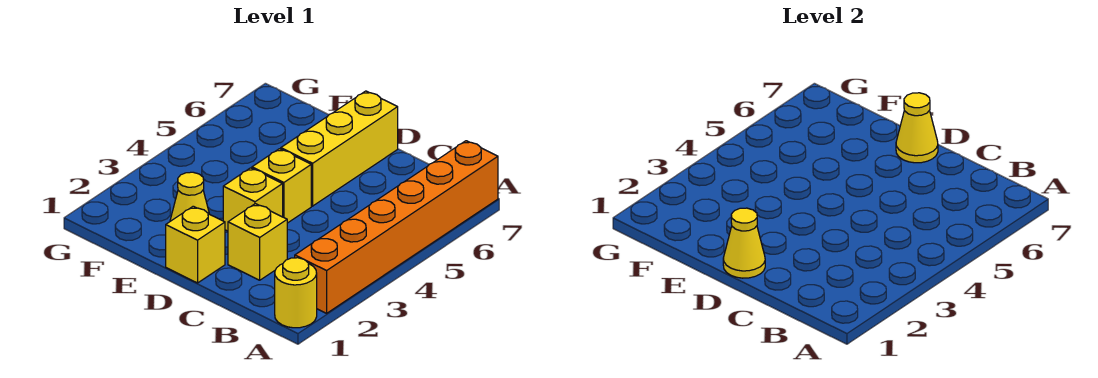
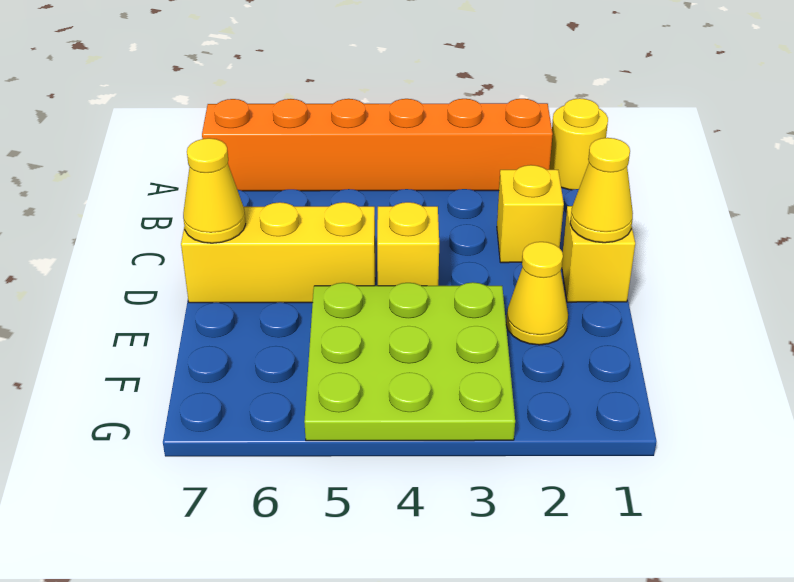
yellow brick D3 level 1 -> none
none -> lime plate E3:G5 level 1

